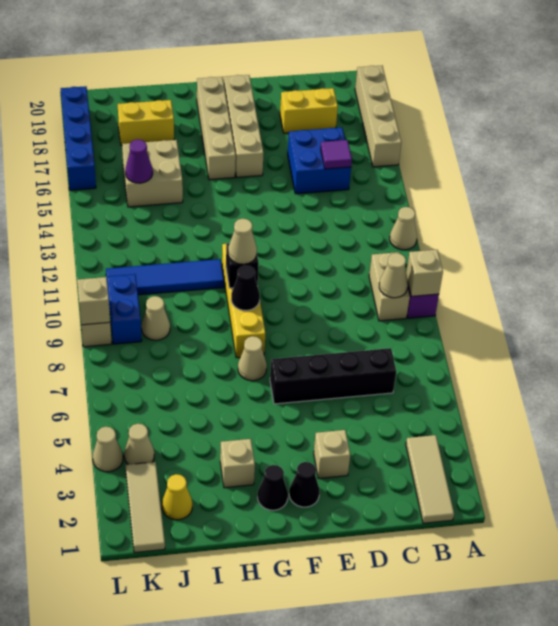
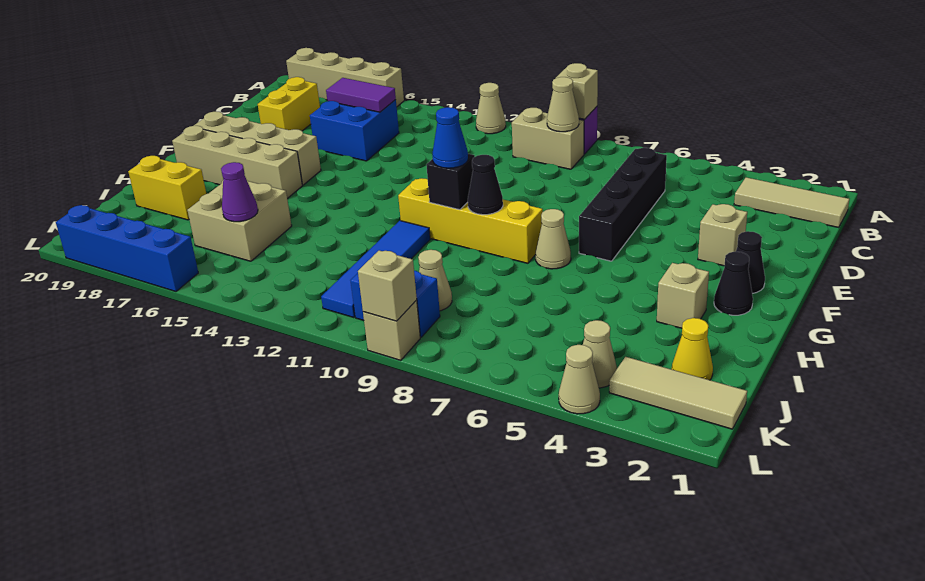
purple tile C15 level 2 -> purple tile C15:C16 level 2
tan cone G10 level 3 -> blue cone G10 level 3
yellow brick I18:J18 level 1 -> yellow brick I18:I19 level 1

